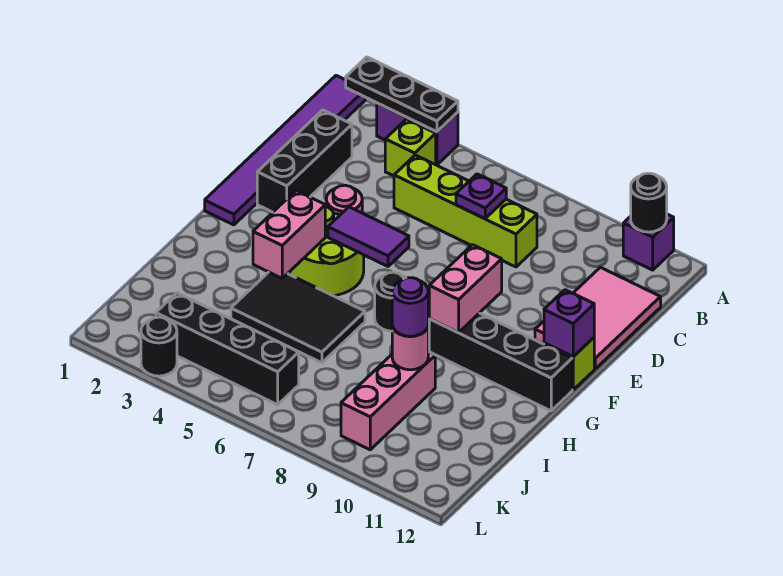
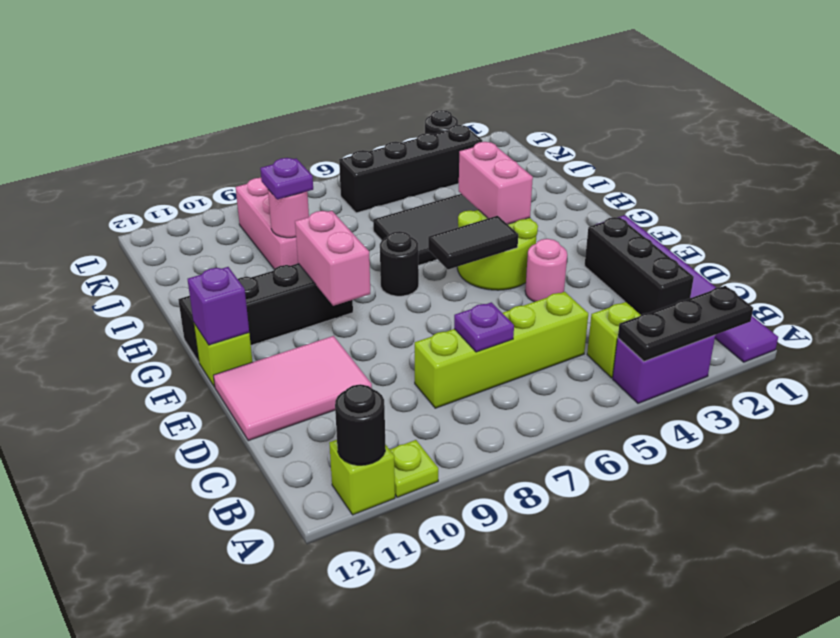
none -> lime plate A10 level 1
purple brick A11 level 1 -> lime brick A11 level 1
pink tile C11:E12 level 1 -> pink tile D10:E12 level 1
purple tile F5:F6 level 2 -> black tile F5:F6 level 2
purple round brick I9 level 3 -> purple plate I9 level 3

